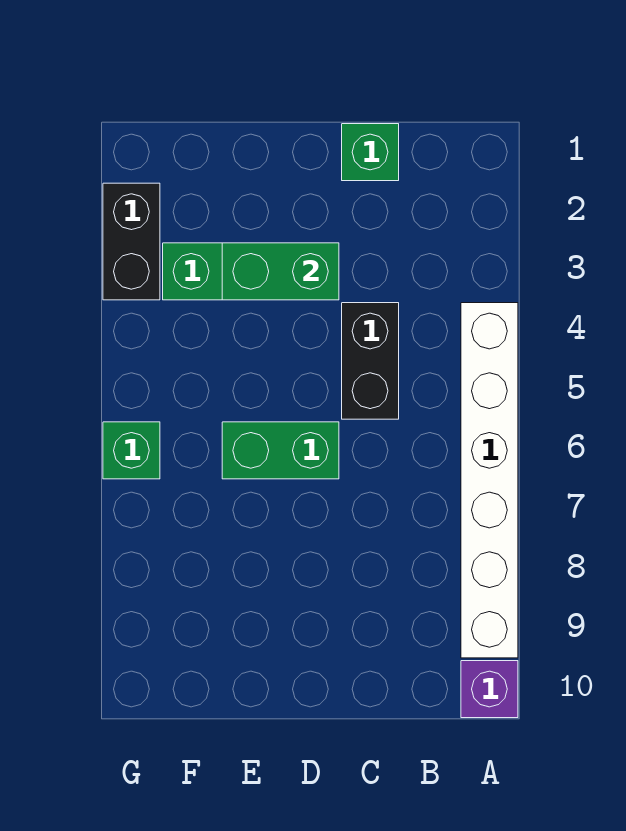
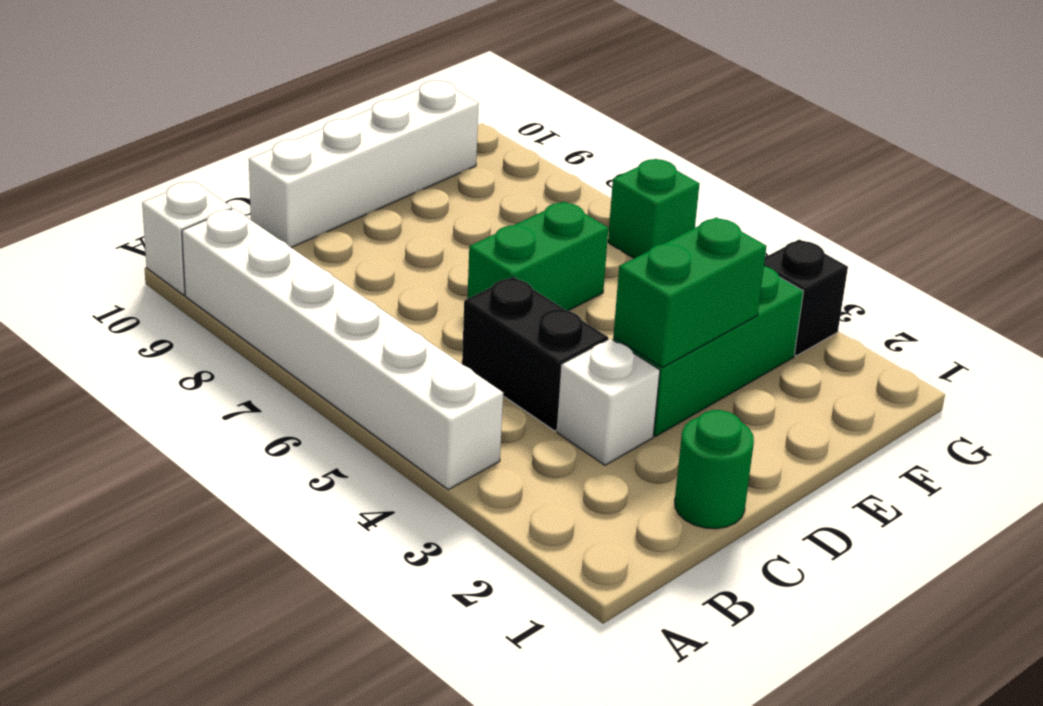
purple brick A10 level 1 -> white brick A10 level 1
green brick C1 level 1 -> green round brick C1 level 1
none -> white brick C3 level 1
none -> white brick C10:F10 level 1
black brick G2:G3 level 1 -> black brick G3 level 1

